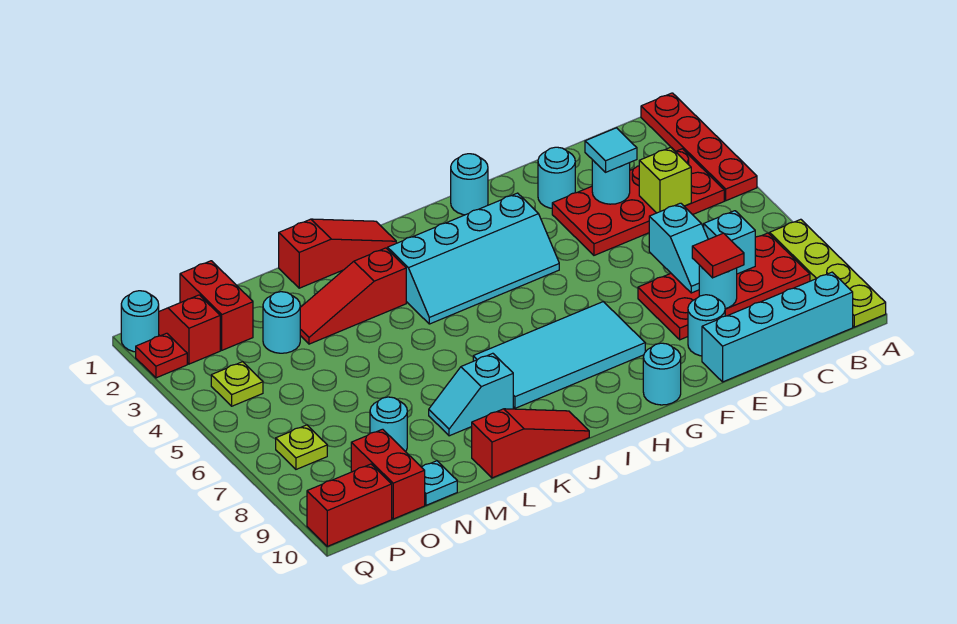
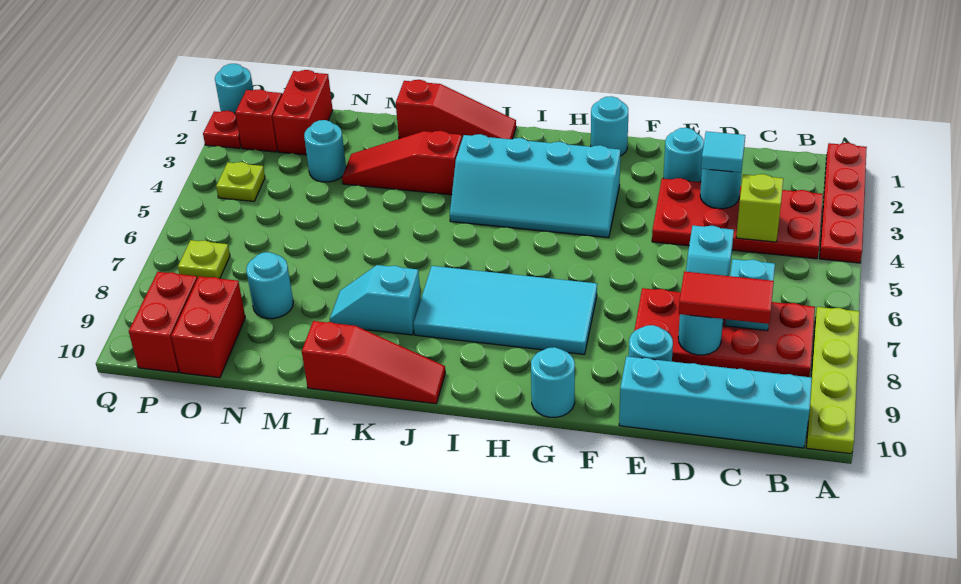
red tile D8 level 3 -> red tile C8:D8 level 3
cyan plate N10 level 1 -> none
red brick P10:Q10 level 1 -> red brick P9:P10 level 1

